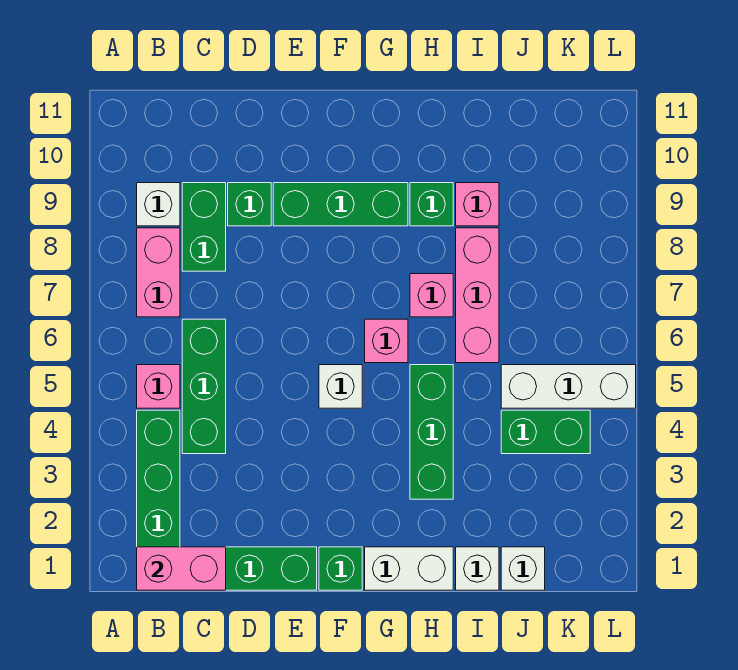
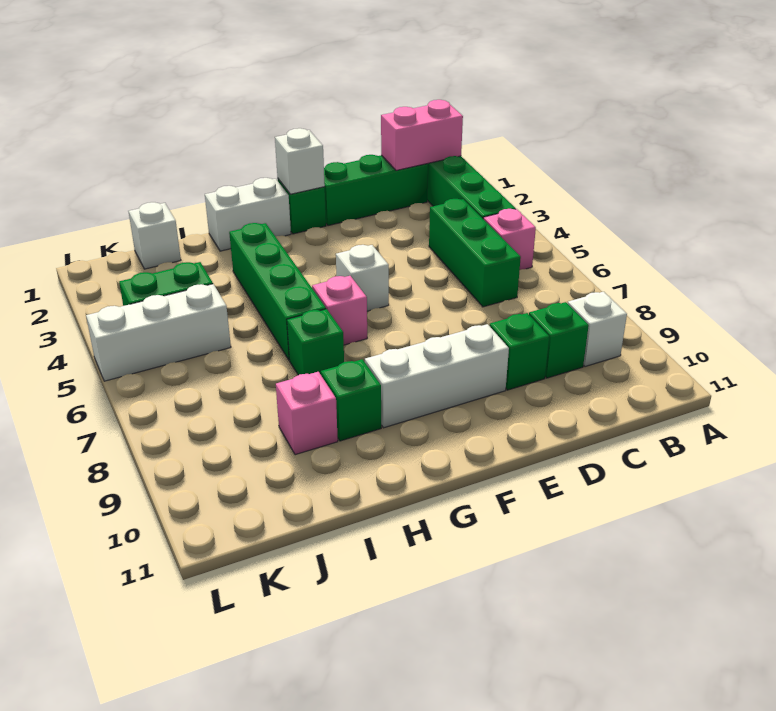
pink brick B7:B8 level 1 -> none
green brick C8:C9 level 1 -> green brick C9 level 1
green brick E9:G9 level 1 -> white brick E9:G9 level 1
green brick H3:H5 level 1 -> green brick H3:H6 level 1
pink brick H7 level 1 -> green brick H7 level 1
white brick I1 level 1 -> white brick F1 level 2
pink brick I6:I8 level 1 -> none

